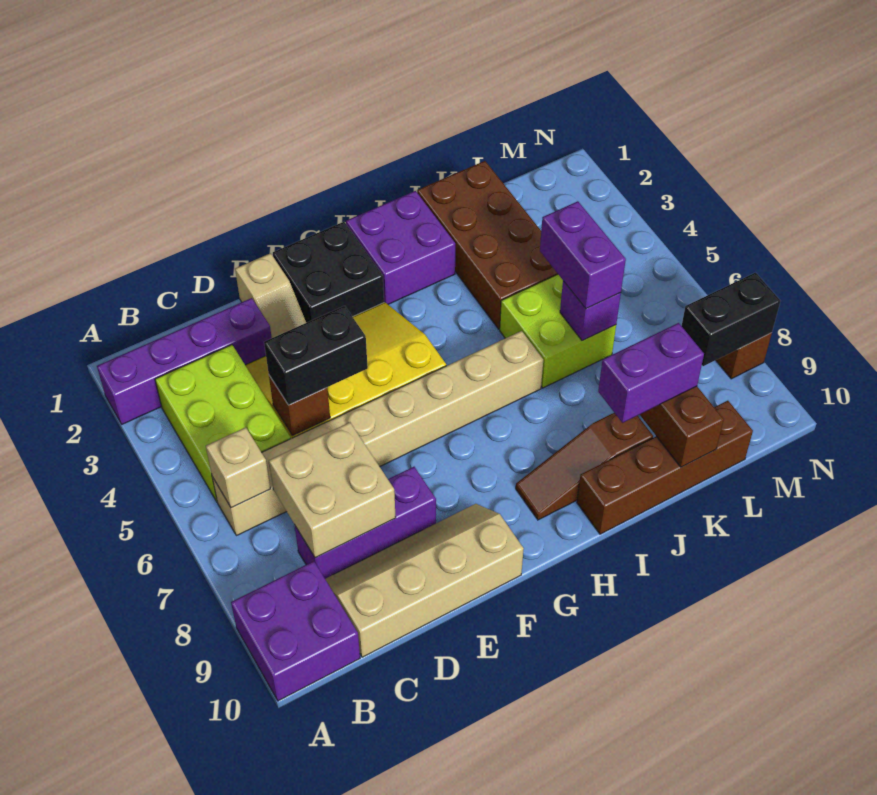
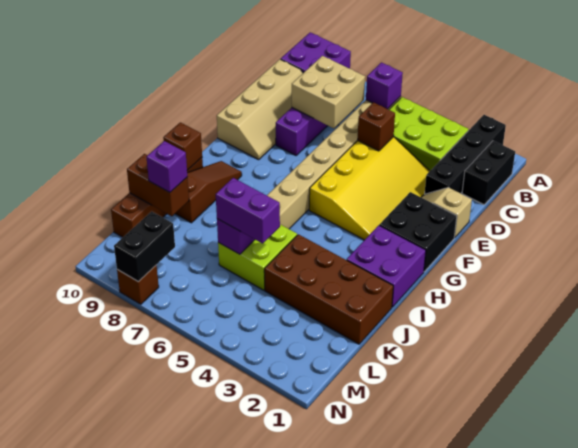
purple brick A2:D2 level 1 -> black brick A2:D2 level 1
tan brick B6 level 2 -> purple brick B6 level 2
black brick D5:E5 level 3 -> black brick B1:C1 level 1
none -> brown brick I10 level 2
purple brick J9:K9 level 3 -> purple brick K9 level 3

